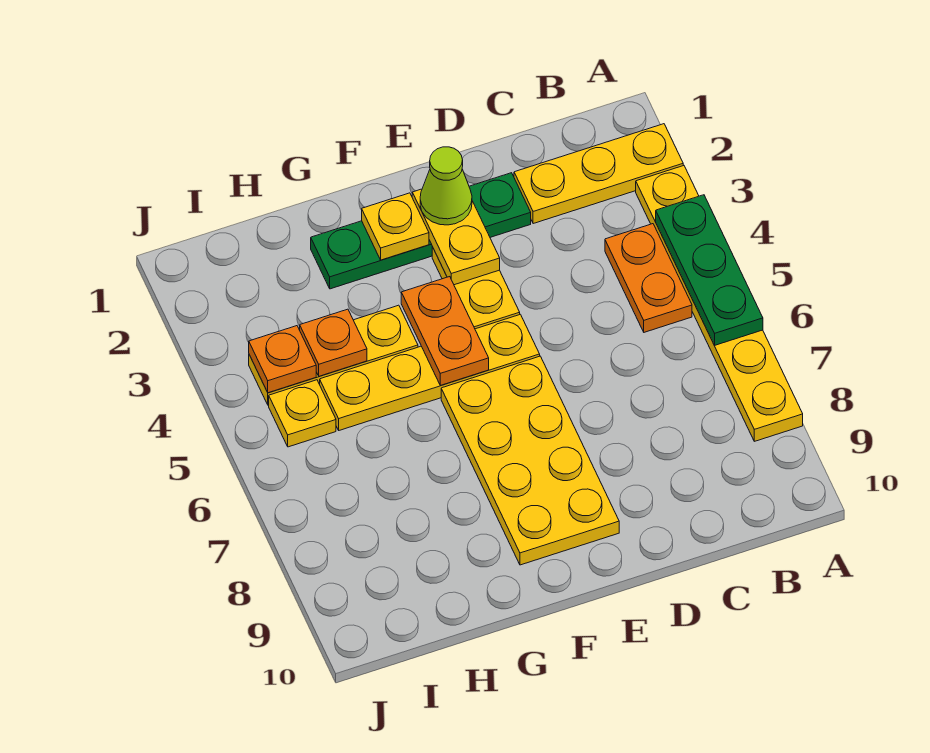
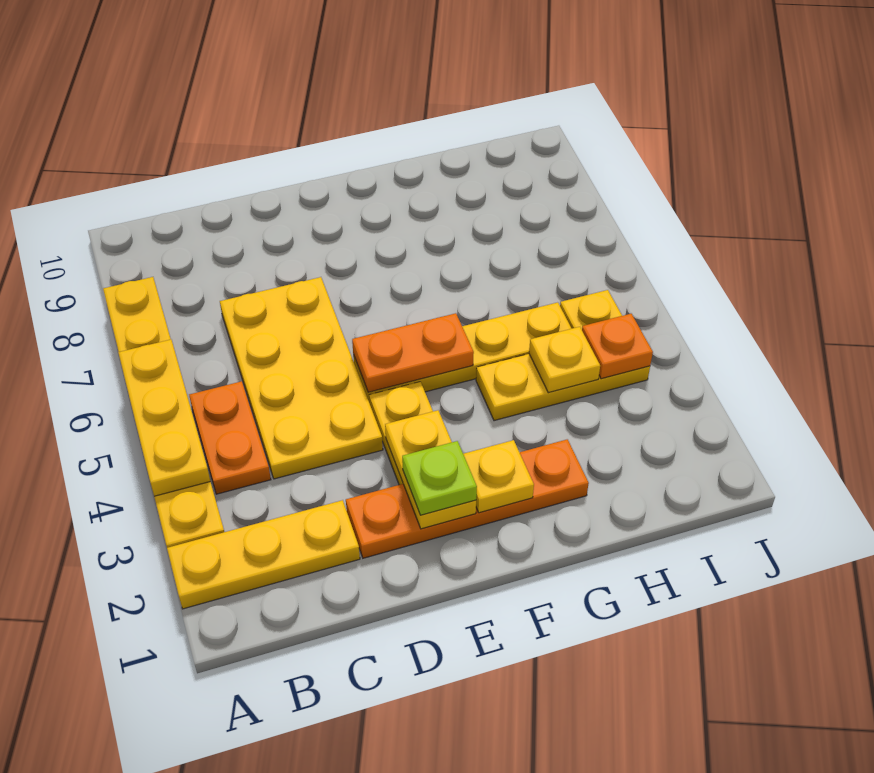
green plate A4:A6 level 2 -> yellow plate A4:A6 level 2
green plate D2:G2 level 1 -> orange plate D2:G2 level 1
lime cone E2 level 3 -> lime plate E2 level 3
yellow plate E6:F9 level 1 -> yellow plate C4:D7 level 1
orange plate F4:F5 level 2 -> orange plate E5:F5 level 2
orange plate H4 level 2 -> yellow plate H4 level 2

